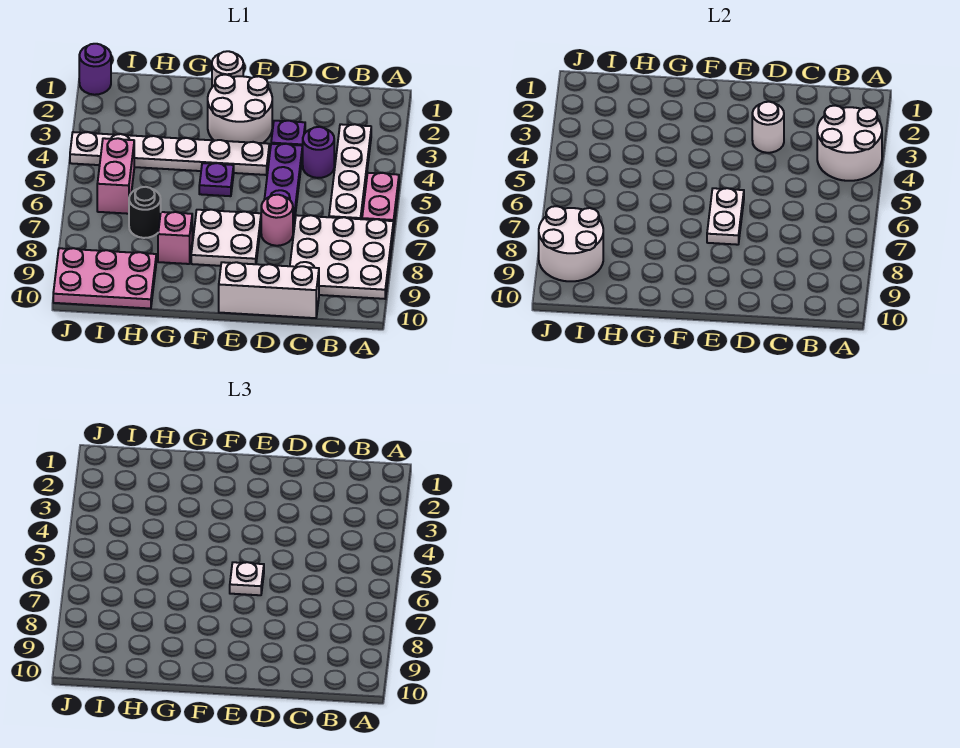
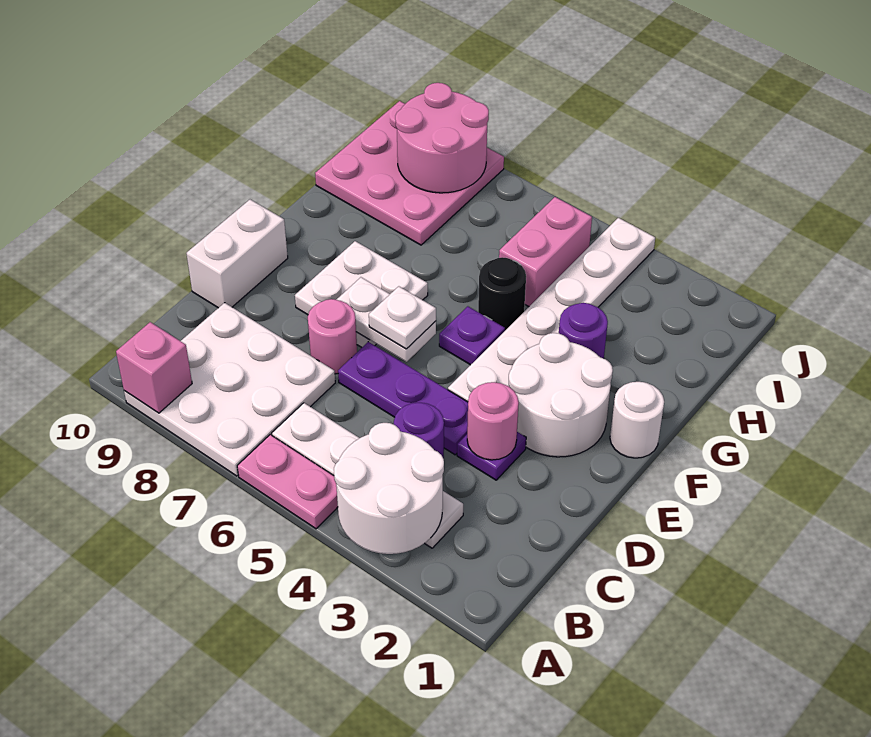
white brick C10:E10 level 1 -> white brick D10:E10 level 1
white round brick D3 level 2 -> pink round brick D3 level 2
pink brick G8 level 1 -> pink brick A9 level 2
black round brick H7 level 1 -> black round brick G5 level 1
pink plate H9:J10 level 1 -> pink plate H8:J10 level 1
pink brick I5:I6 level 1 -> pink brick H5:I5 level 1
white round brick I8:J9 level 2 -> pink round brick I8:J9 level 2
purple round brick J1 level 1 -> purple round brick G3 level 1

